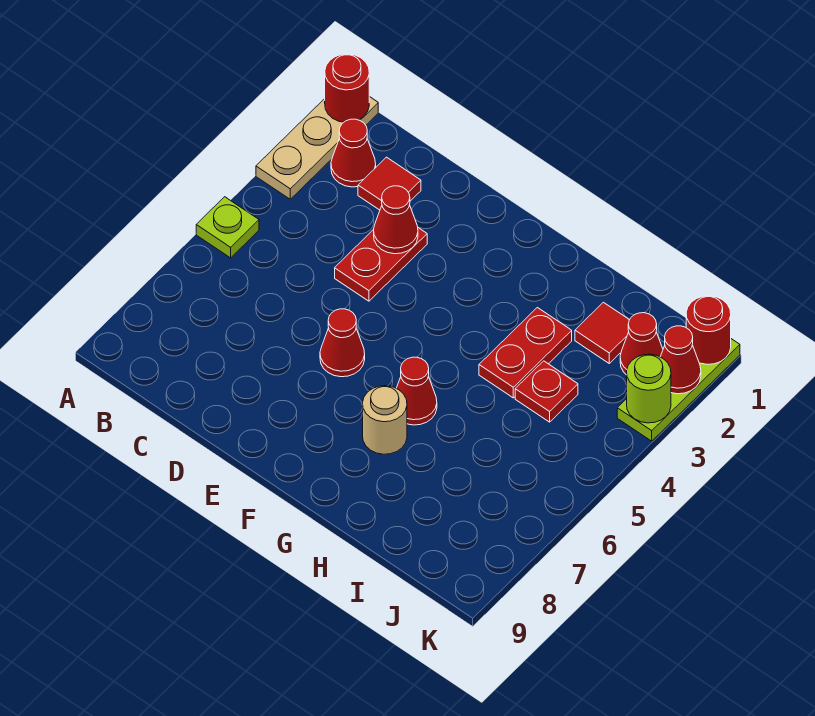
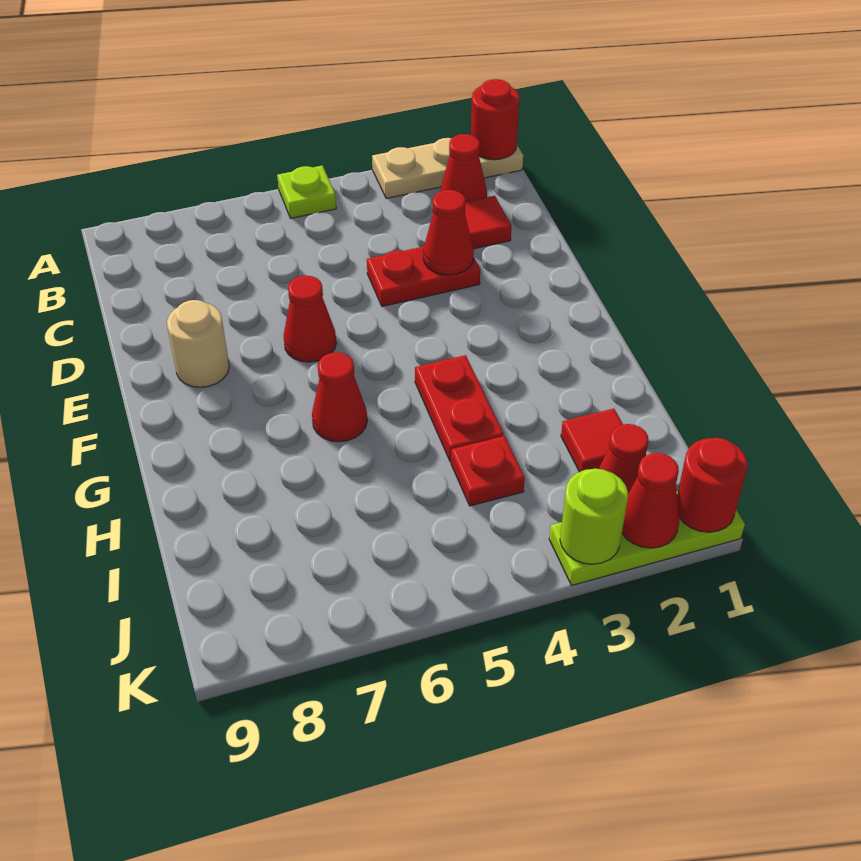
tan round brick G7 level 1 -> tan round brick E8 level 1
red plate H3:H4 level 1 -> red plate G4:H4 level 1

